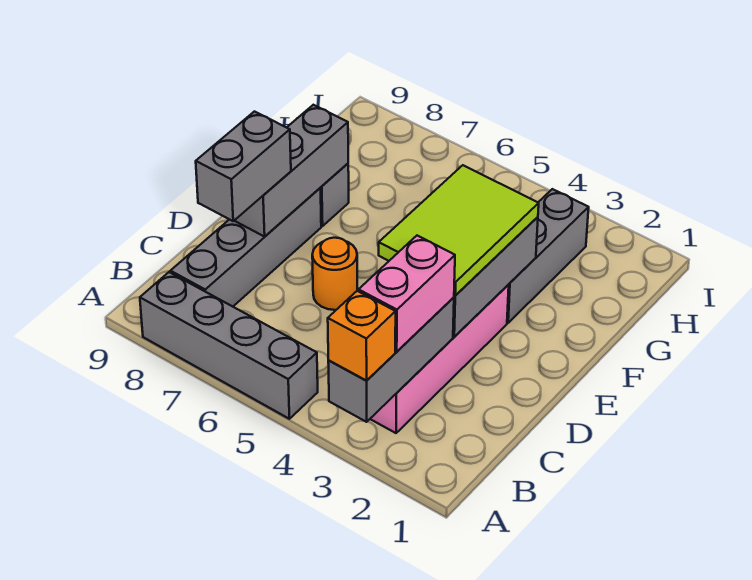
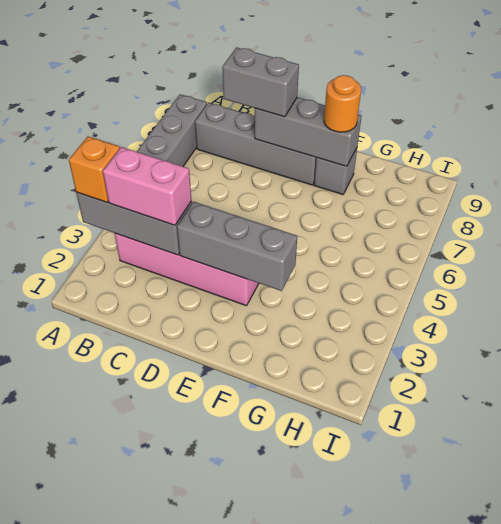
lime tile D3:F4 level 3 -> none
orange round brick D6 level 1 -> orange round brick F8 level 3
grey brick F3:H3 level 1 -> none

